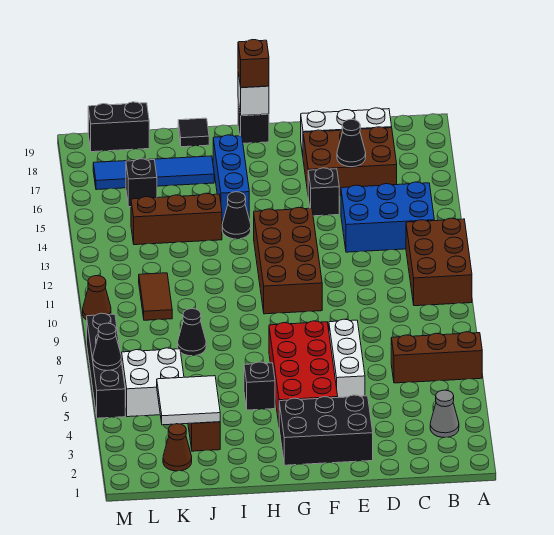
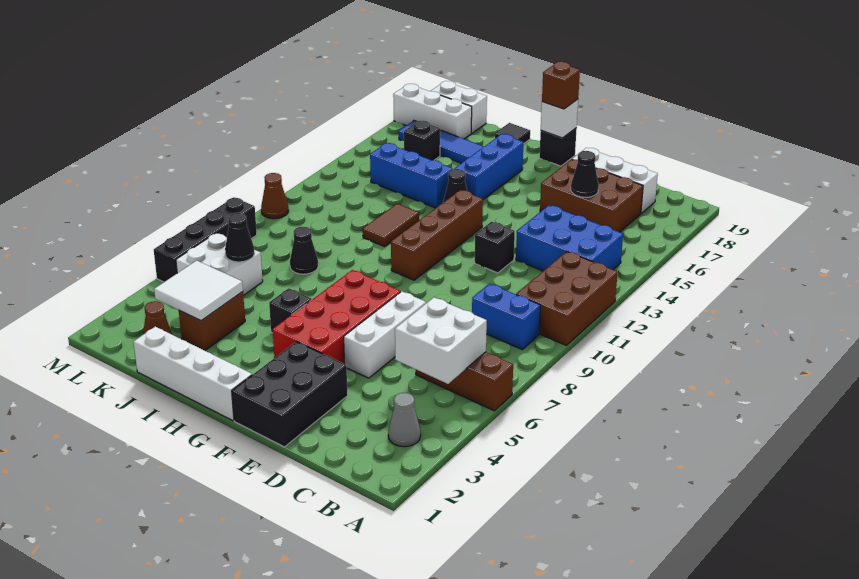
none -> white brick B5:C6 level 2
none -> blue brick B9:C9 level 1
black brick E2:G3 level 1 -> black brick E1:F3 level 1
black brick E15 level 1 -> black brick E12 level 1
brown brick F10:G13 level 1 -> brown brick G10:G13 level 1
none -> white brick G1:J1 level 1
brown brick I14:K14 level 1 -> blue brick I14:K14 level 1
brown tile K10:K11 level 1 -> brown tile I11:I12 level 1
none -> white brick K18:M18 level 1
black brick K19:L19 level 1 -> white brick K19:L19 level 1
black cone M6 level 2 -> black cone K6 level 2

